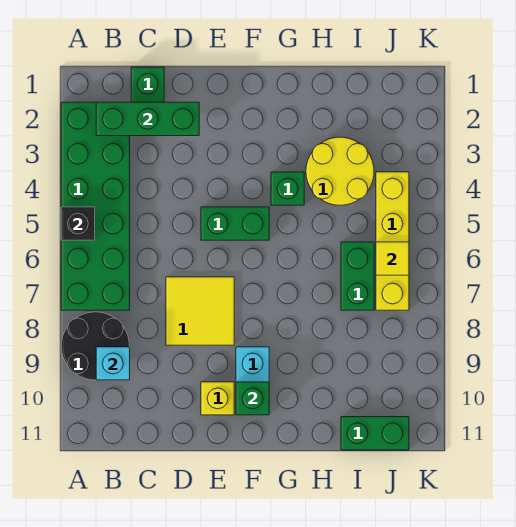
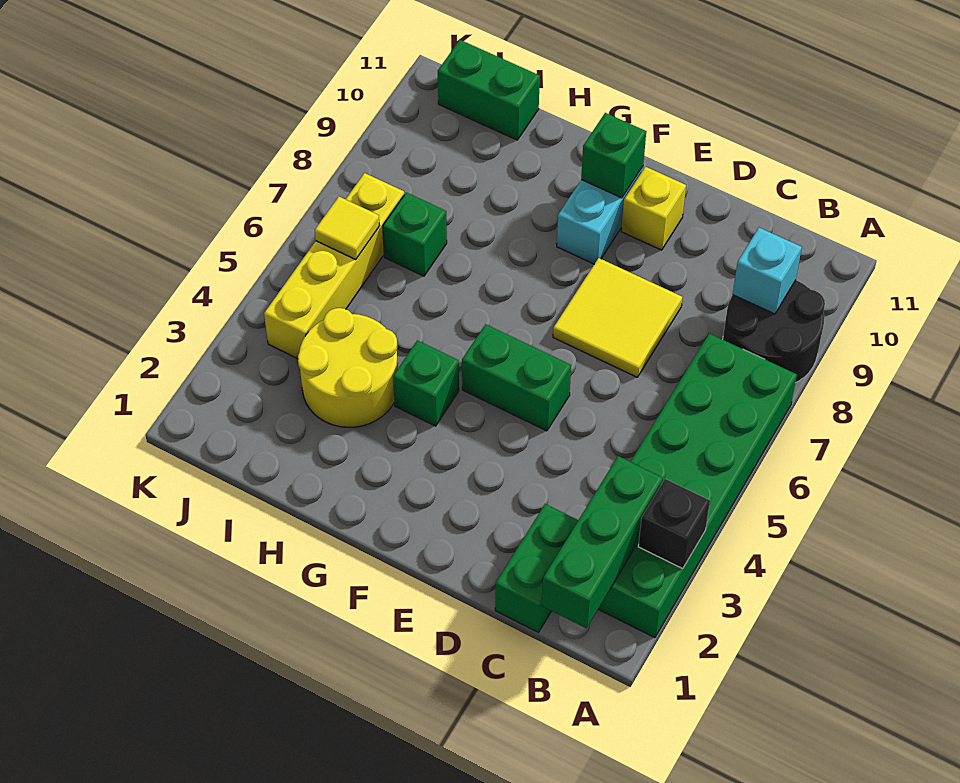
black brick A5 level 2 -> black brick A3 level 2
green brick B2:D2 level 2 -> green brick B1:B3 level 2
green brick I6:I7 level 1 -> green brick I7 level 1

